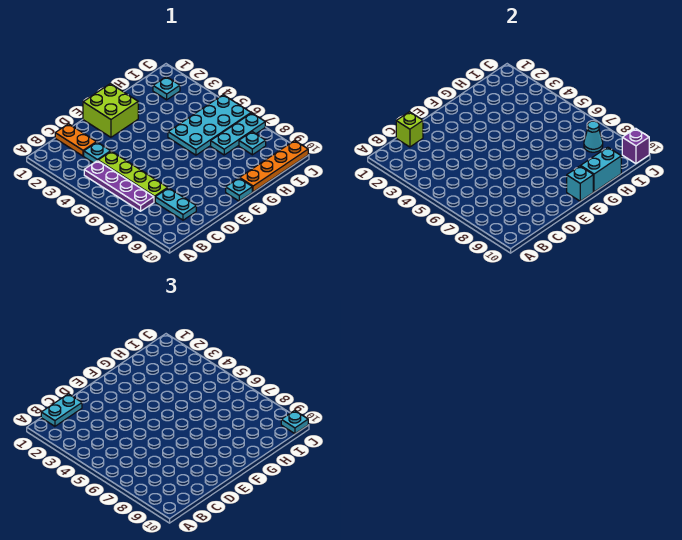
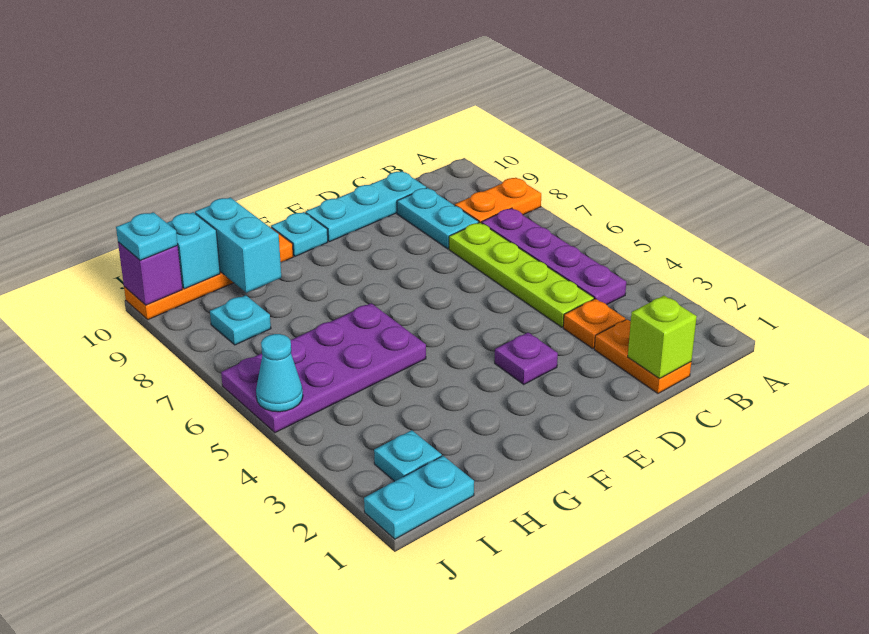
none -> orange plate A8:B8 level 1
cyan plate B1:C1 level 3 -> cyan plate I1:J1 level 1
cyan plate C3 level 1 -> orange plate C3 level 1
lime brick E1:F2 level 1 -> none
none -> purple plate E3 level 1
cyan brick F10 level 2 -> cyan brick I10 level 2
cyan plate G5:J6 level 1 -> purple plate G5:J6 level 1
cyan brick G10:H10 level 2 -> cyan brick H9:H10 level 2
cyan plate H7:J7 level 1 -> cyan plate C10:E10 level 1
cyan cone I8 level 2 -> cyan cone J5 level 2

